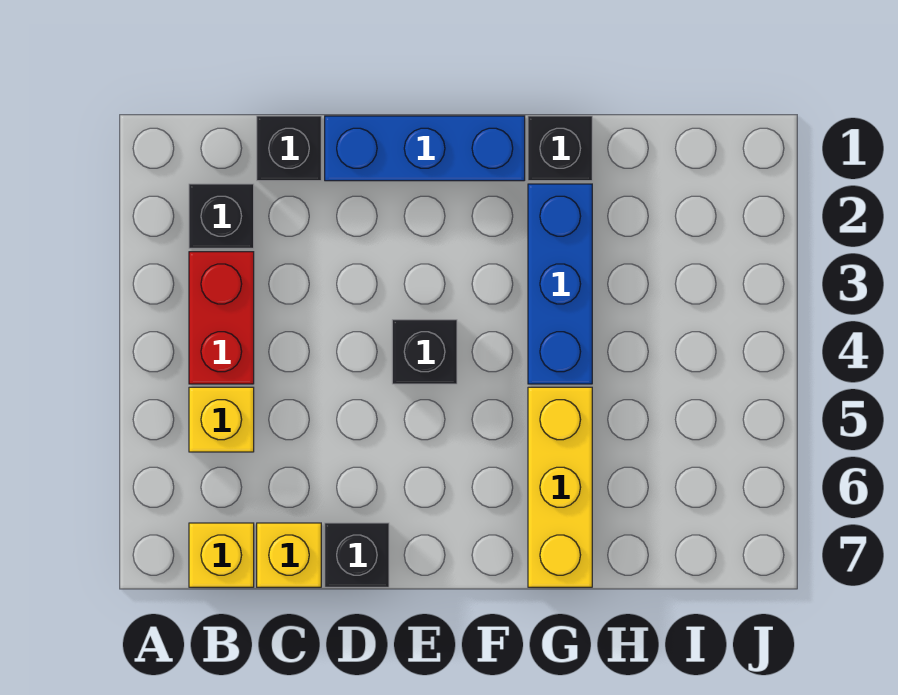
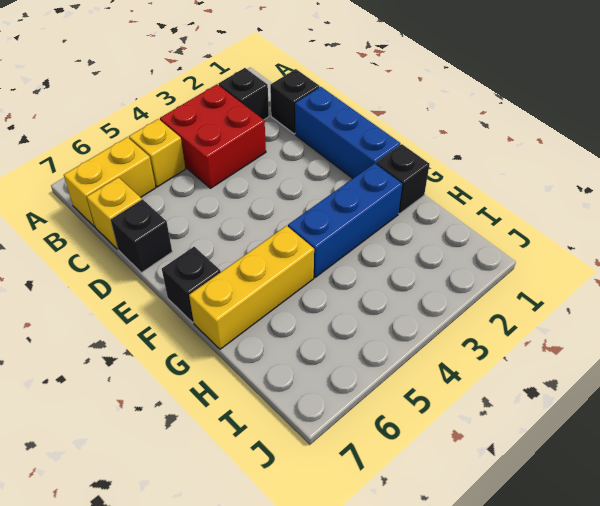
red brick B3:B4 level 1 -> red brick B3:C4 level 1
yellow brick B7 level 1 -> yellow brick B6:B7 level 1
black brick E4 level 1 -> black brick F7 level 1

